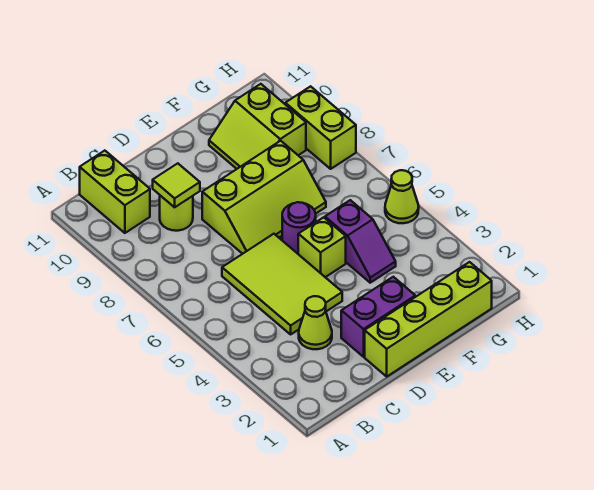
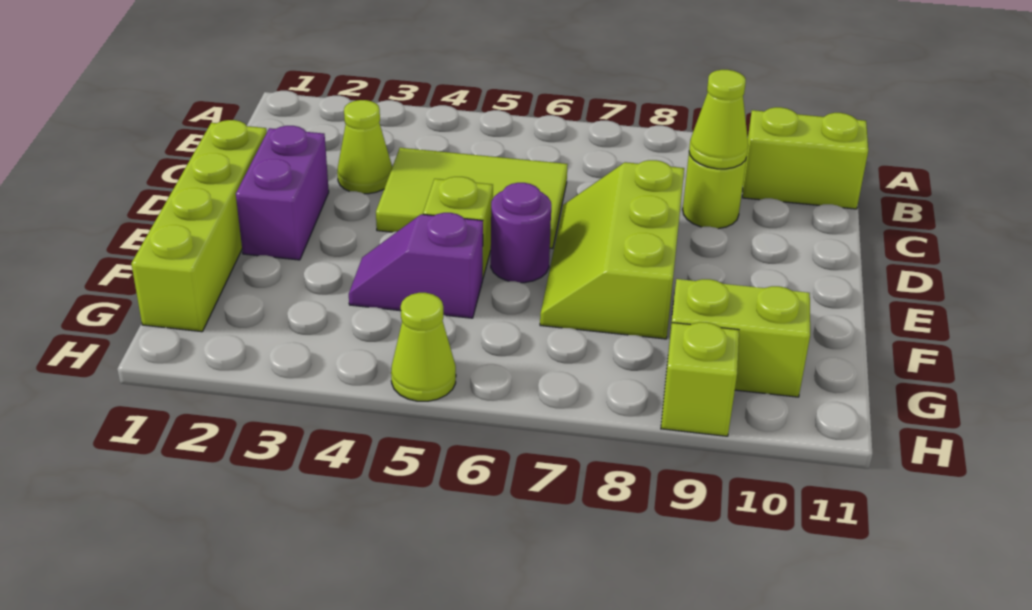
lime tile C9 level 2 -> lime cone C9 level 2
lime brick H8:H9 level 1 -> lime brick H9 level 1

